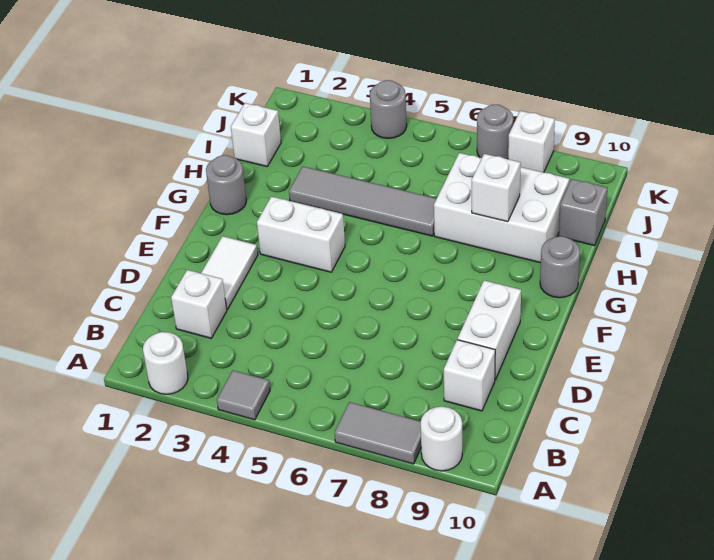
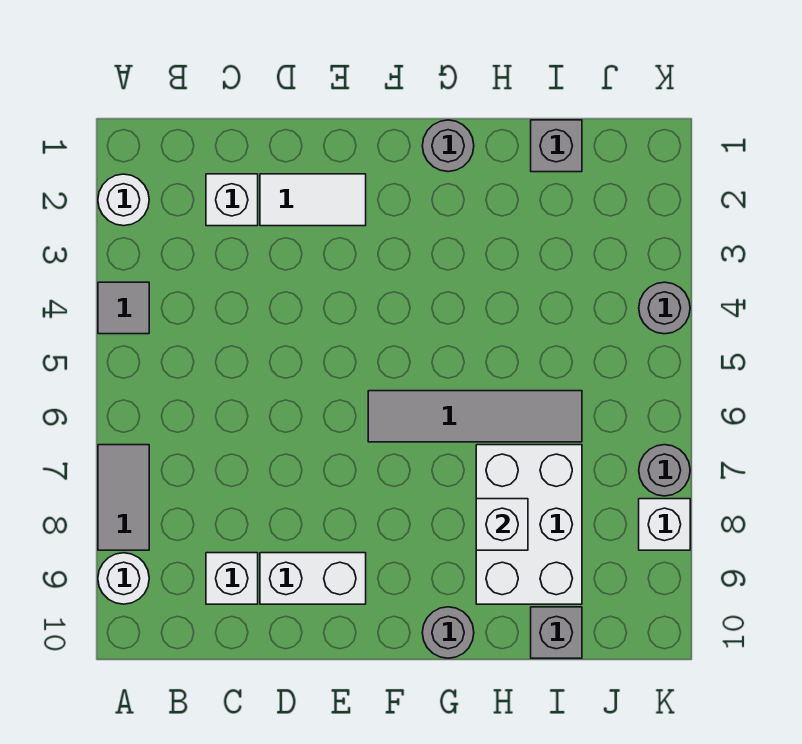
white brick F3:F4 level 1 -> none
grey tile H3:H6 level 1 -> grey tile F6:I6 level 1
white brick I1 level 1 -> grey brick I1 level 1

